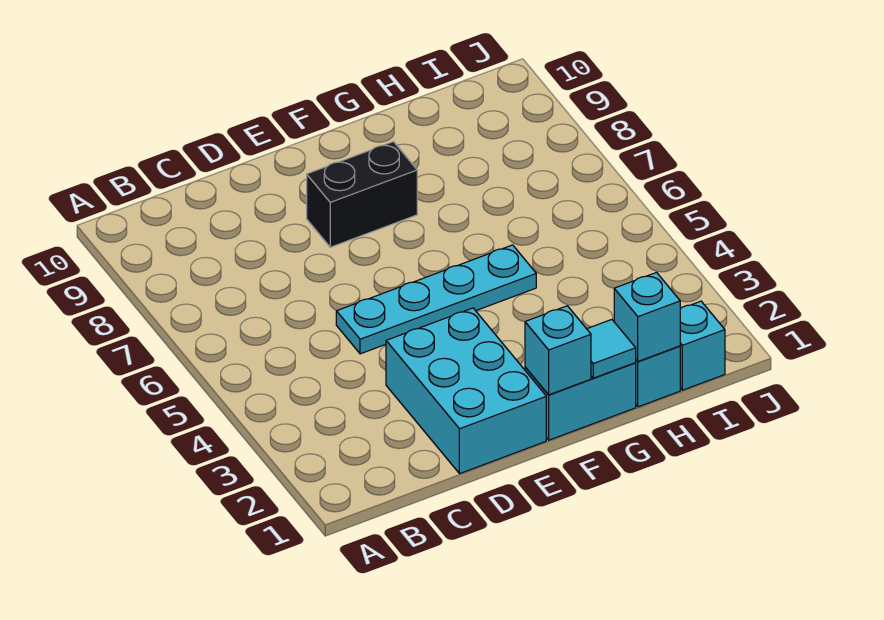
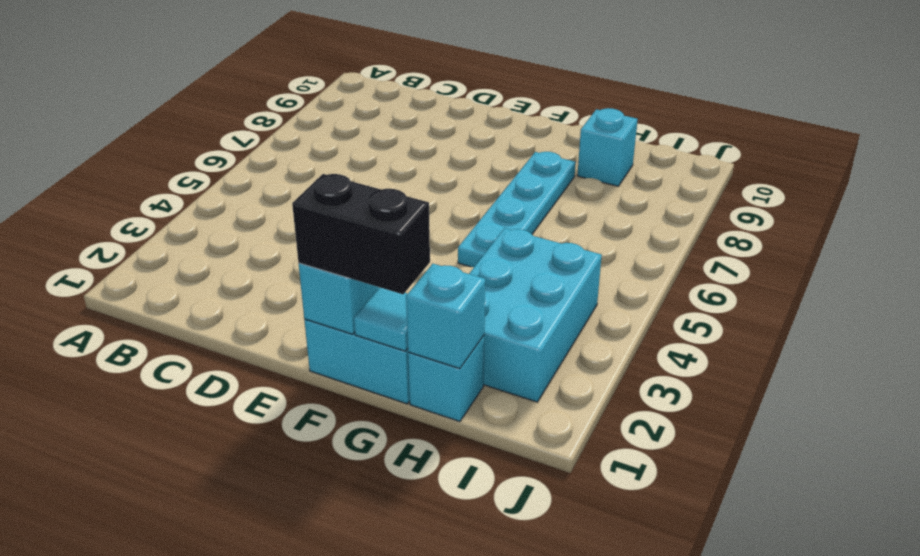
cyan brick D1:E3 level 1 -> cyan brick H2:I4 level 1
cyan plate D5:G5 level 1 -> cyan plate G5:G8 level 1
black brick E8:F8 level 1 -> black brick F1:G1 level 3
cyan brick I1 level 1 -> cyan brick H9 level 1

